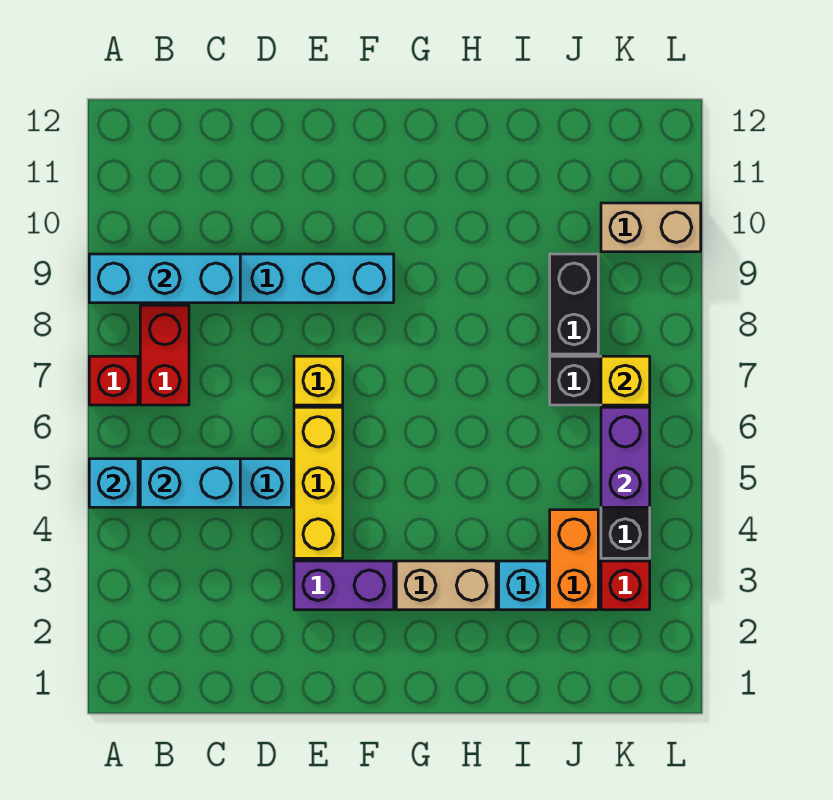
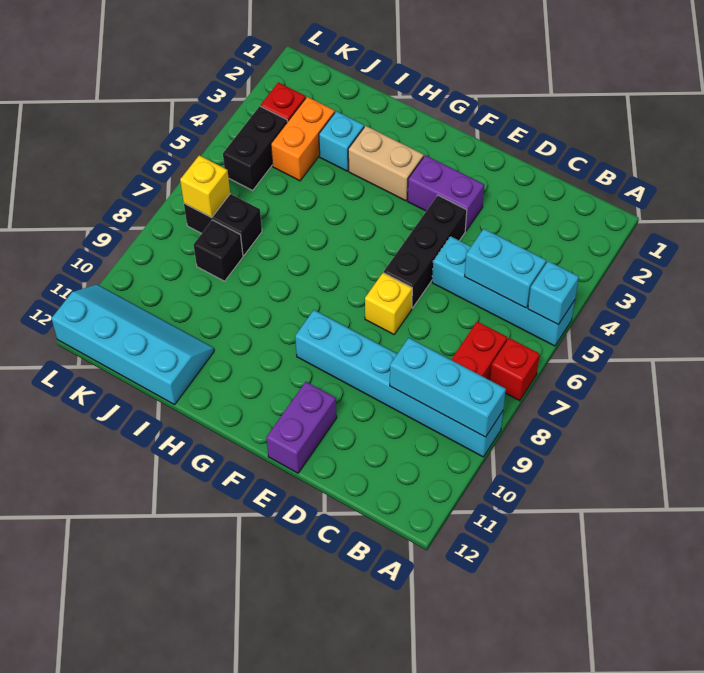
yellow brick E4:E6 level 1 -> black brick E4:E6 level 1
none -> cyan slope I11:L12 level 1 top 12
black brick J8:J9 level 1 -> black brick J8 level 1
purple brick K5:K6 level 2 -> purple brick E11:E12 level 1
tan brick K10:L10 level 1 -> none

